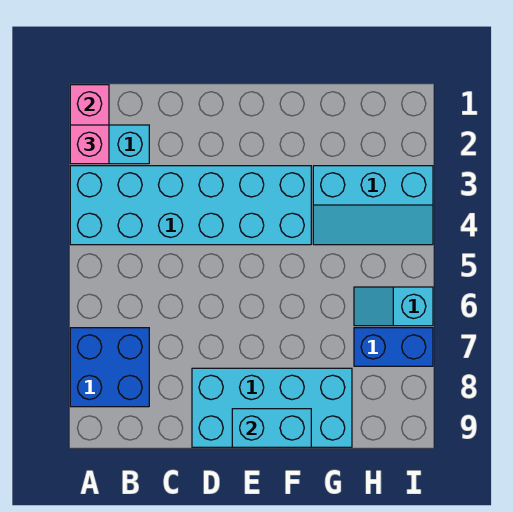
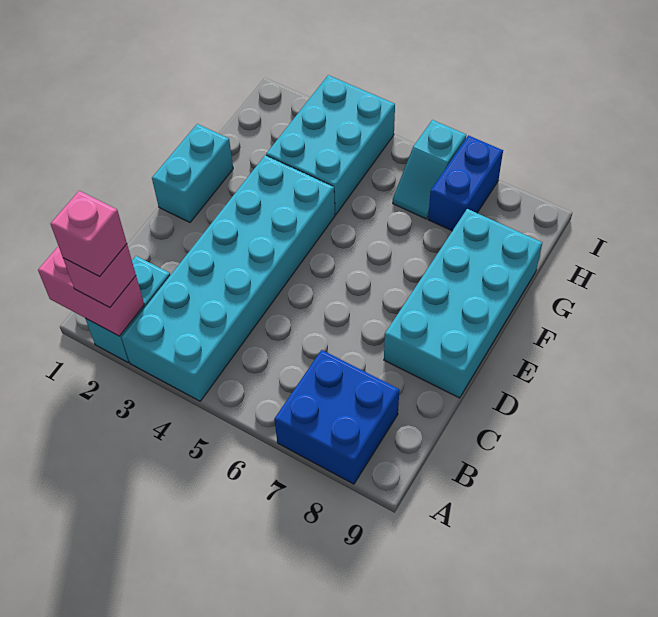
none -> pink brick A2 level 4
cyan brick E9:F9 level 2 -> cyan brick E1:F1 level 1
cyan slope G3:I4 level 1 top 3 -> cyan brick G3:I4 level 1

